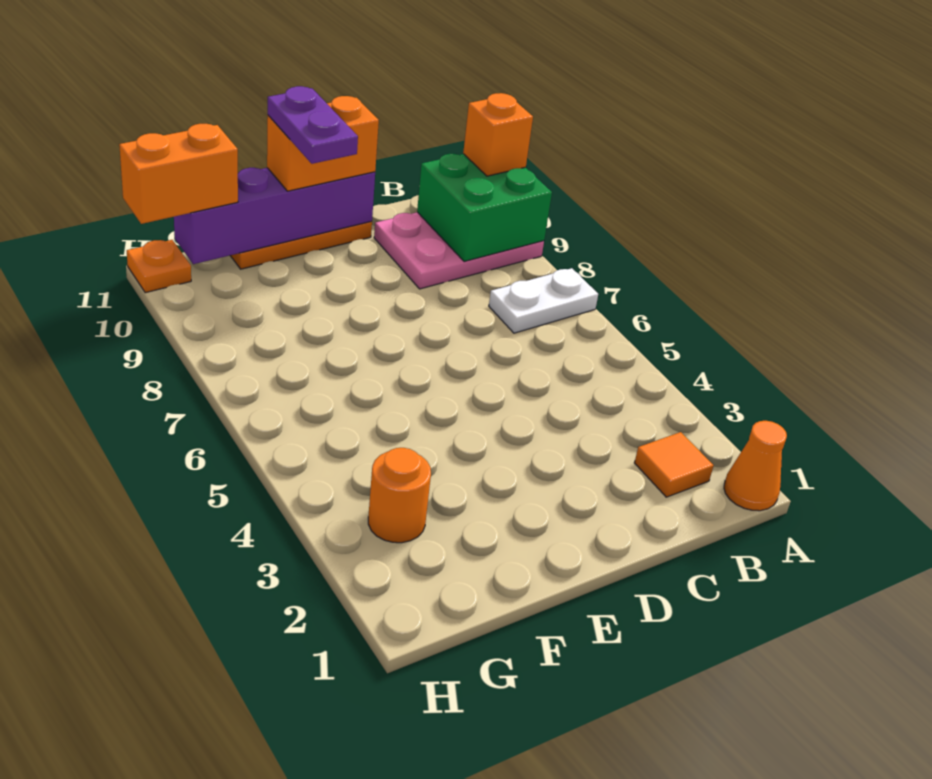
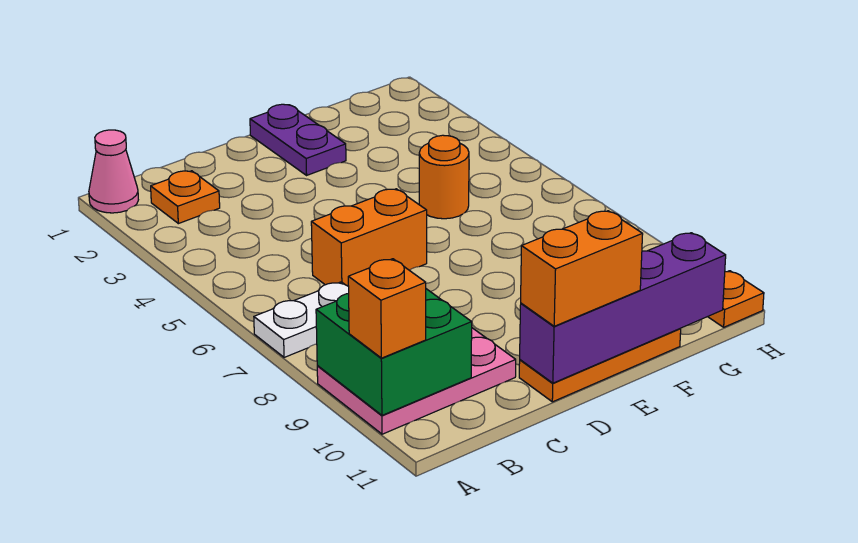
orange cone A1 level 1 -> pink cone A1 level 1
orange tile B2 level 1 -> orange plate B2 level 1
purple plate E10:E11 level 4 -> purple plate E1:E2 level 1
orange round brick G3 level 1 -> orange round brick F5 level 1
orange brick G11:H11 level 3 -> orange brick C6:D6 level 1

